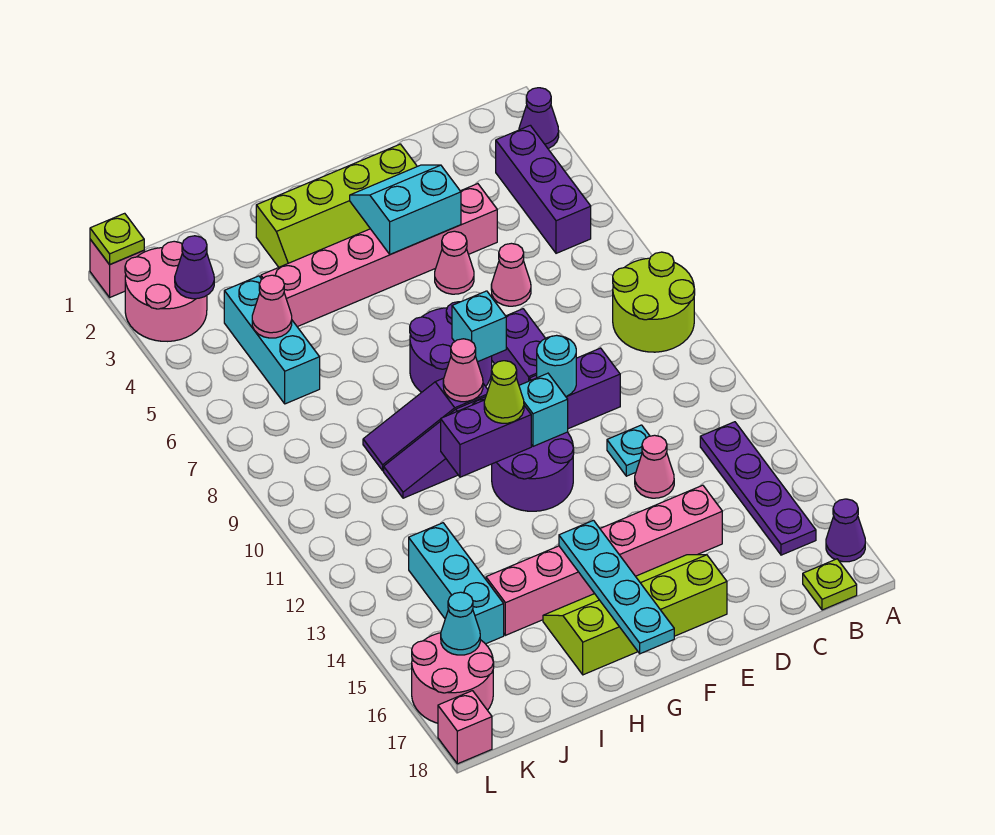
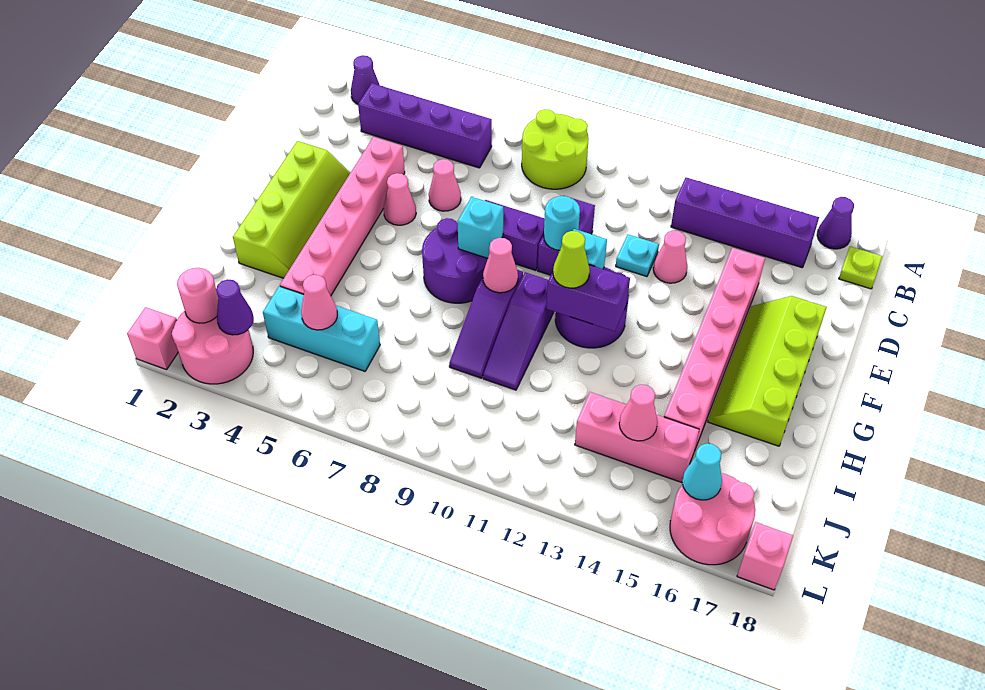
purple brick B3:B5 level 1 -> purple brick B3:B6 level 1
purple plate B13:B16 level 1 -> purple brick B13:B16 level 1
cyan slope E3:F4 level 2 top 4 -> none
purple brick G11:H11 level 2 -> purple brick G11:G12 level 2
cyan plate G15:G18 level 2 -> none
cyan brick J13:J15 level 1 -> pink brick J13:J15 level 1
none -> pink cone J14 level 2
none -> pink round brick K2 level 2
lime plate L1 level 2 -> none

